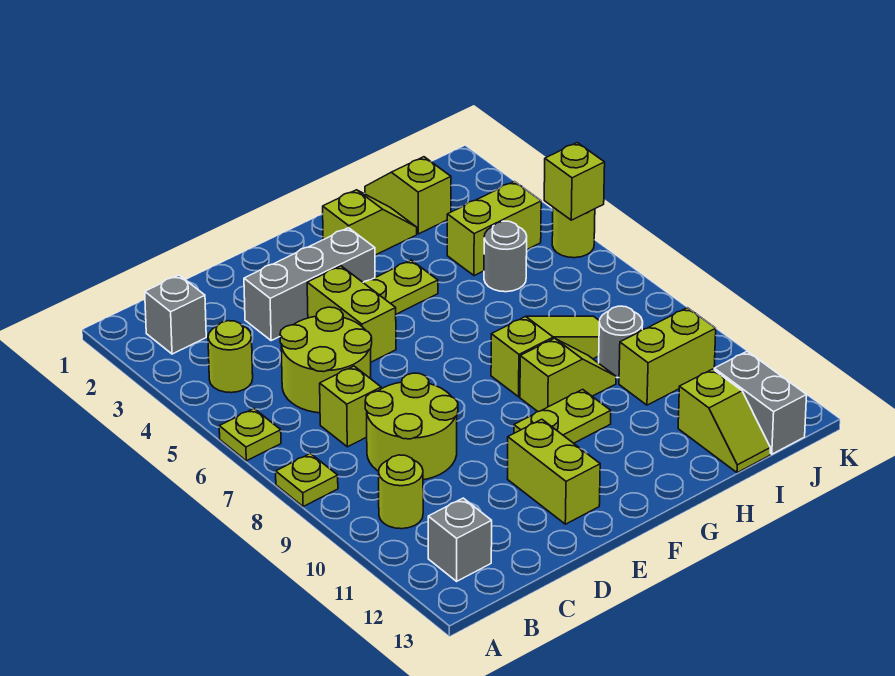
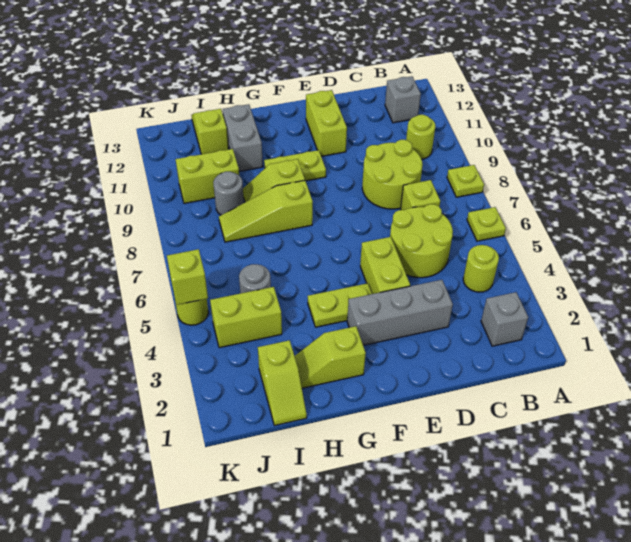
grey brick J12:J13 level 1 -> grey brick H11:H12 level 1

